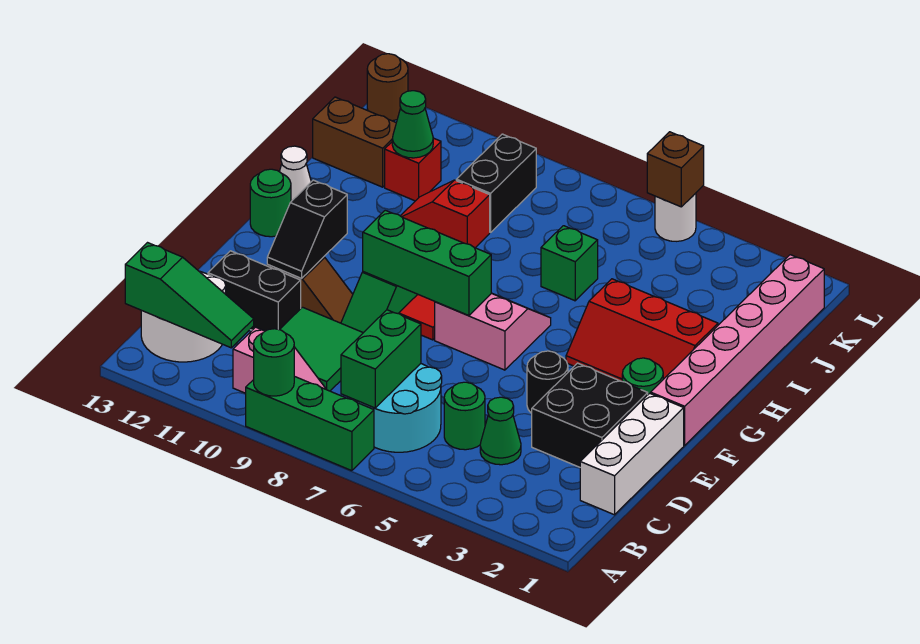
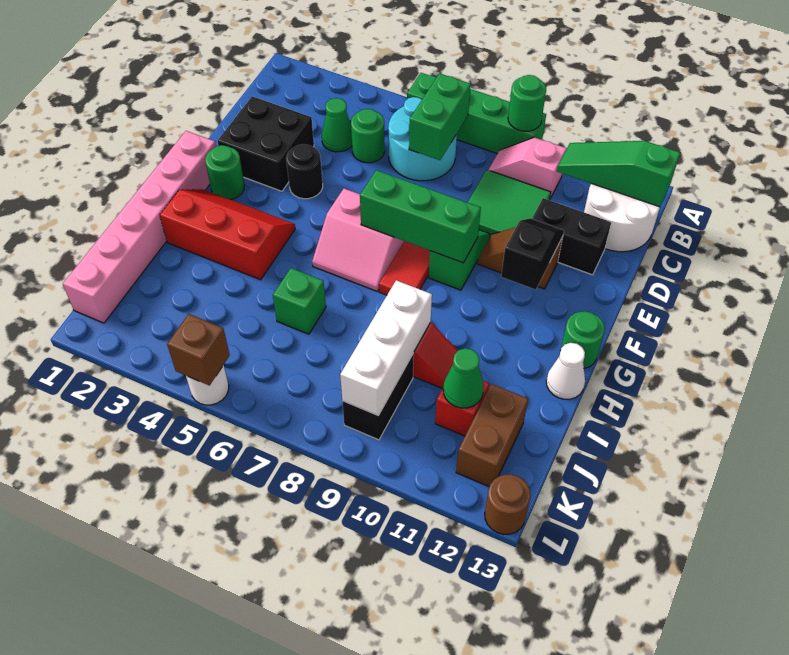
green brick A7:A9 level 1 -> green brick A6:A9 level 1
white brick C1:E1 level 1 -> white brick I9:K9 level 2
brown brick J12:J13 level 1 -> brown brick J12:K12 level 1

